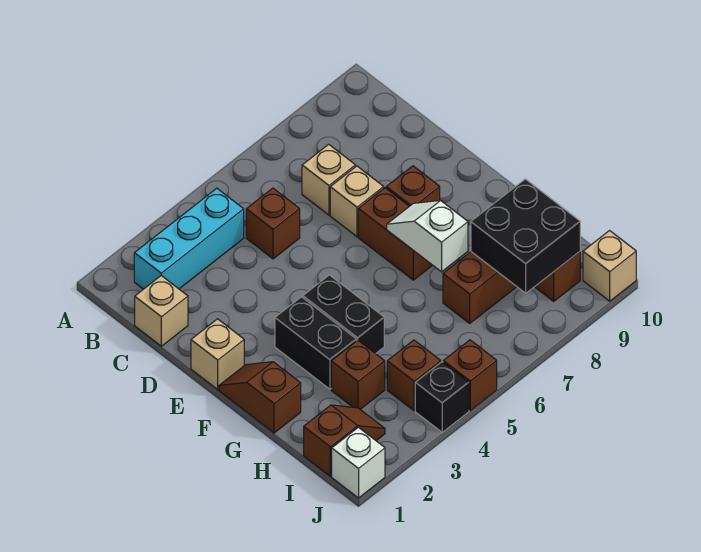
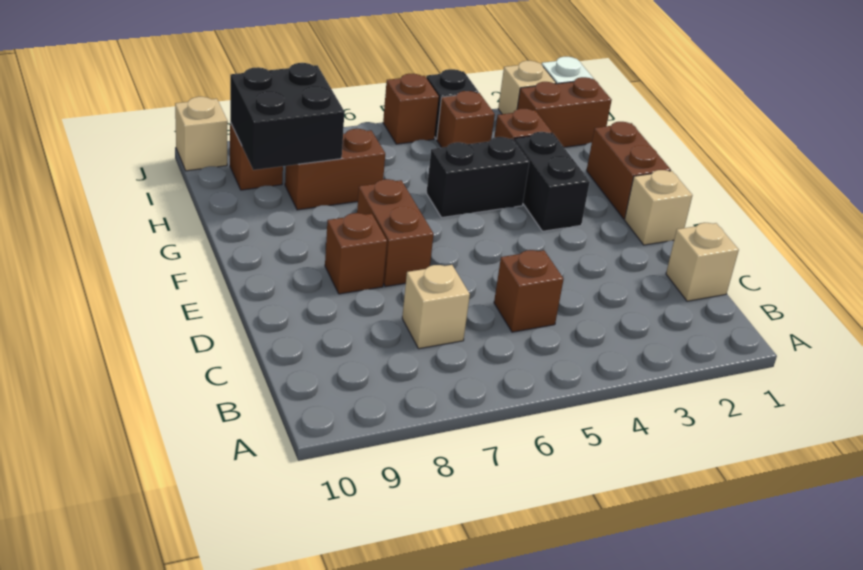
cyan brick B2:B4 level 1 -> none
tan brick D7 level 1 -> tan brick J2 level 1
brown slope F1:G1 level 1 top G -> brown brick F1:G1 level 1
black brick F4:G4 level 1 -> black brick G4:G5 level 1
white slope F7:G7 level 2 top G -> none
brown slope I1:I2 level 1 top 1 -> brown brick I1:I2 level 1

